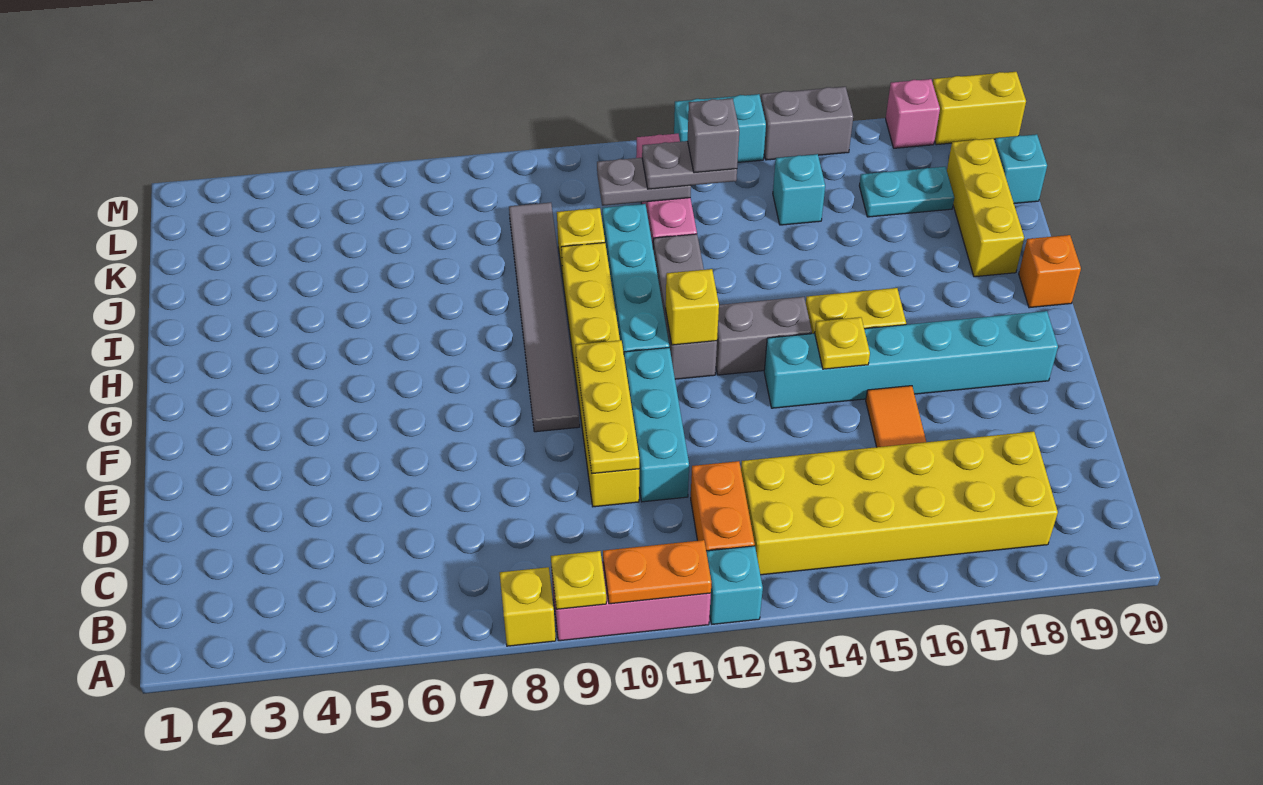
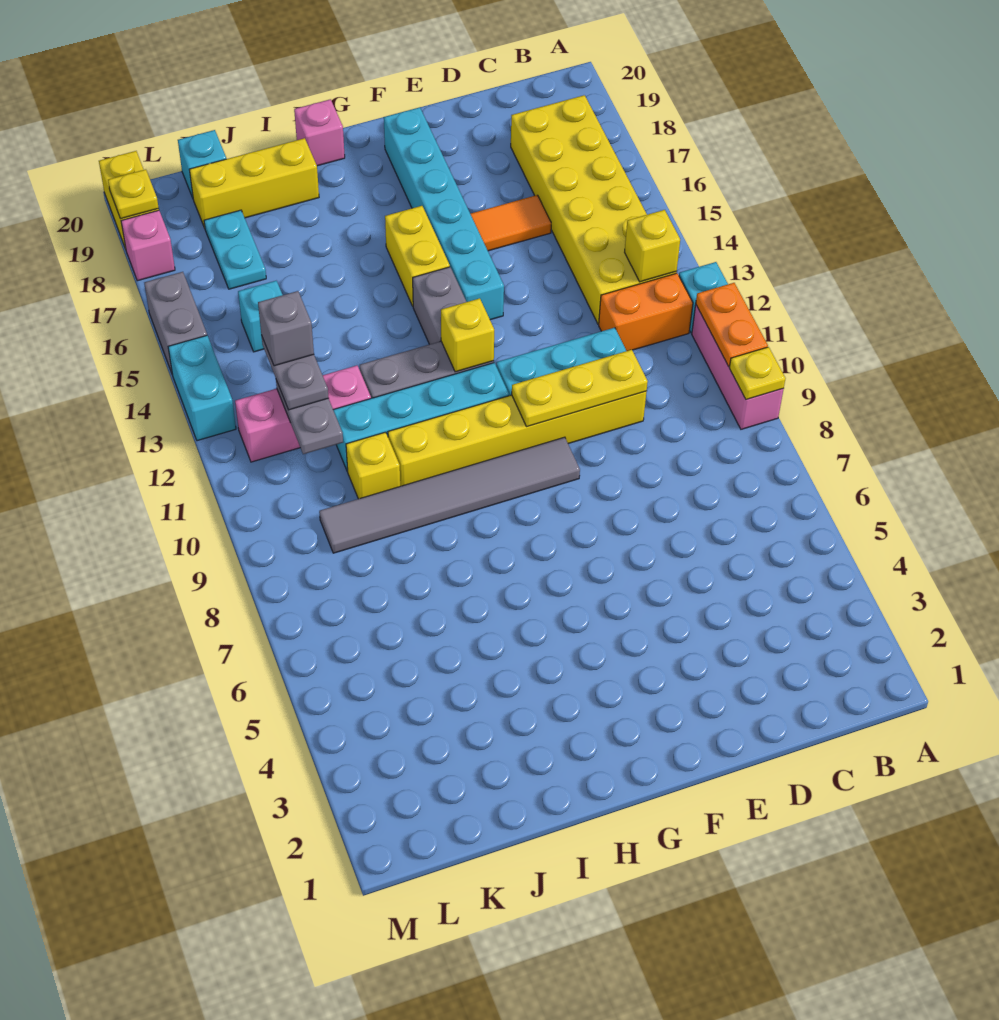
yellow brick A8 level 1 -> yellow brick B13 level 2
yellow plate F15 level 2 -> yellow plate M19 level 2
orange brick H20 level 1 -> pink brick H20 level 1

